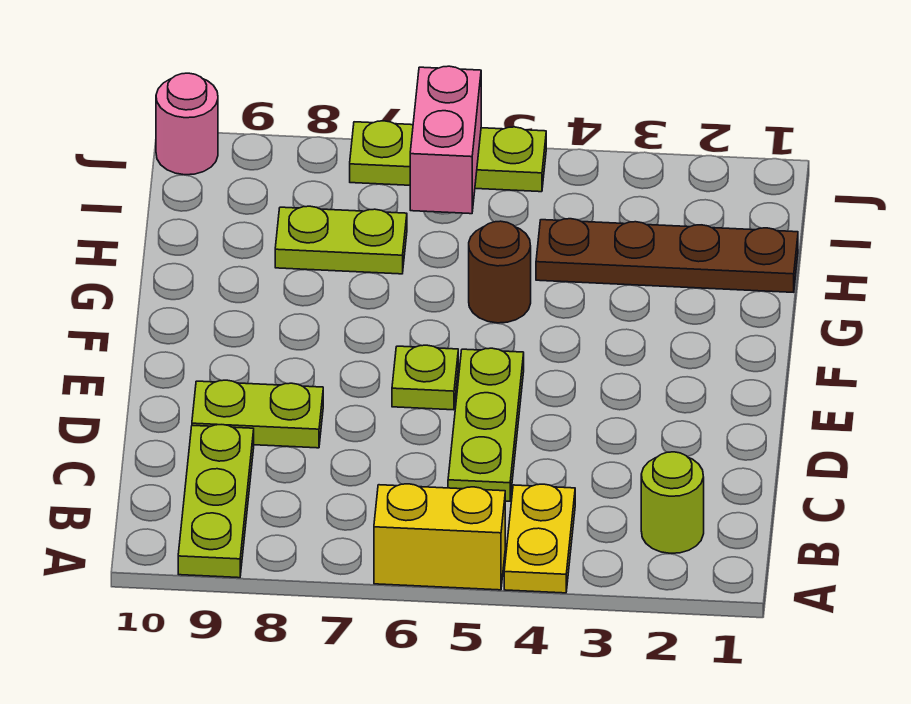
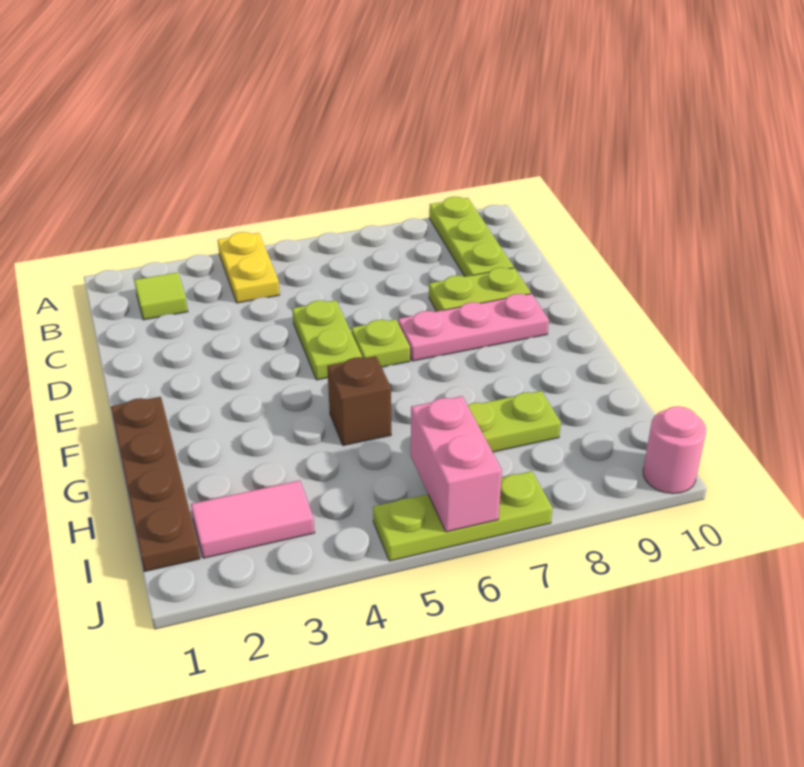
yellow brick A5:A6 level 1 -> none
lime round brick B2 level 1 -> lime tile B2 level 1
lime plate C5:E5 level 1 -> lime plate D5:E5 level 1
none -> pink plate E7:E9 level 1
brown round brick G5 level 1 -> brown brick G5 level 1
brown plate H1:H4 level 1 -> brown plate F1:I1 level 1
none -> pink tile I2:I3 level 1

